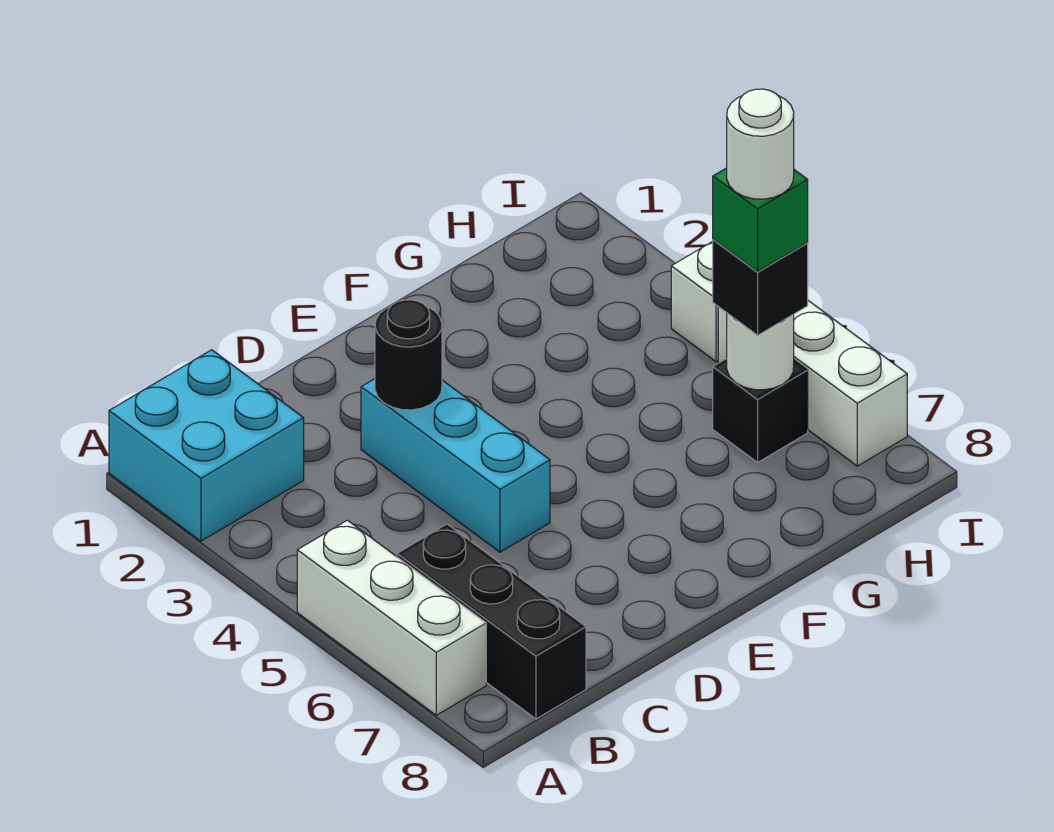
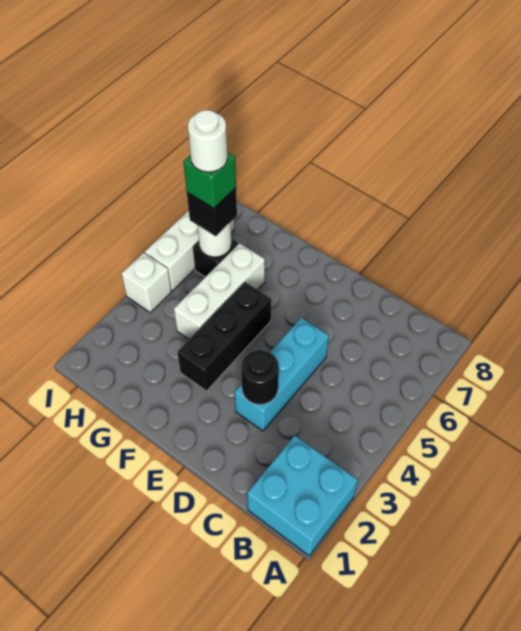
white brick A5:A7 level 1 -> white brick G4:G6 level 1
black brick B6:B8 level 1 -> black brick F3:F5 level 1

